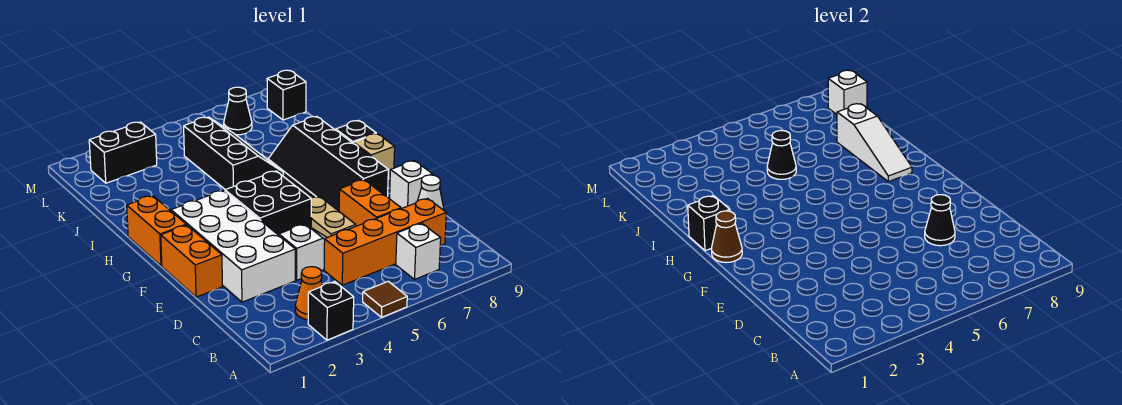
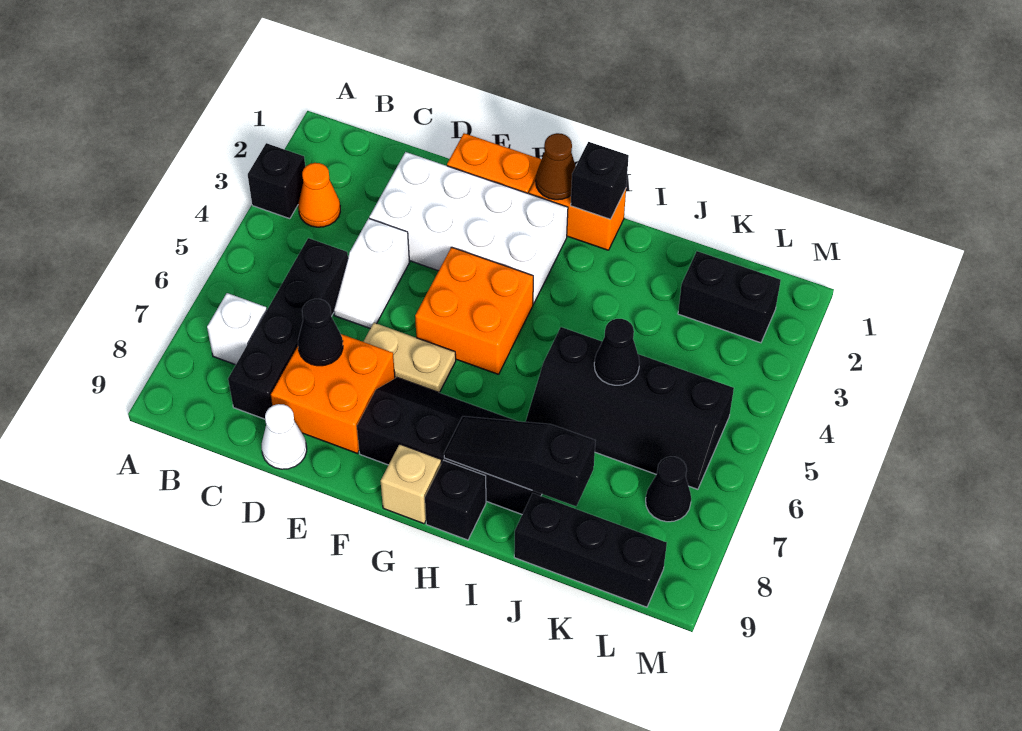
brown tile A5 level 1 -> none
orange brick C5:C8 level 1 -> black brick C5:C8 level 1
orange brick D7:E7 level 1 -> orange brick D7:E8 level 1
white brick E9 level 1 -> none
black brick F4:G5 level 1 -> orange brick F4:G5 level 1
white slope H8:J8 level 2 top J -> black slope H8:J8 level 2 top J
black slope I5:K6 level 1 top 5 -> black slope I5:L6 level 1 top 5
black brick L2:L3 level 1 -> black brick K2:L2 level 1
black brick L9 level 1 -> black brick J9:L9 level 1
white brick L9 level 2 -> none

